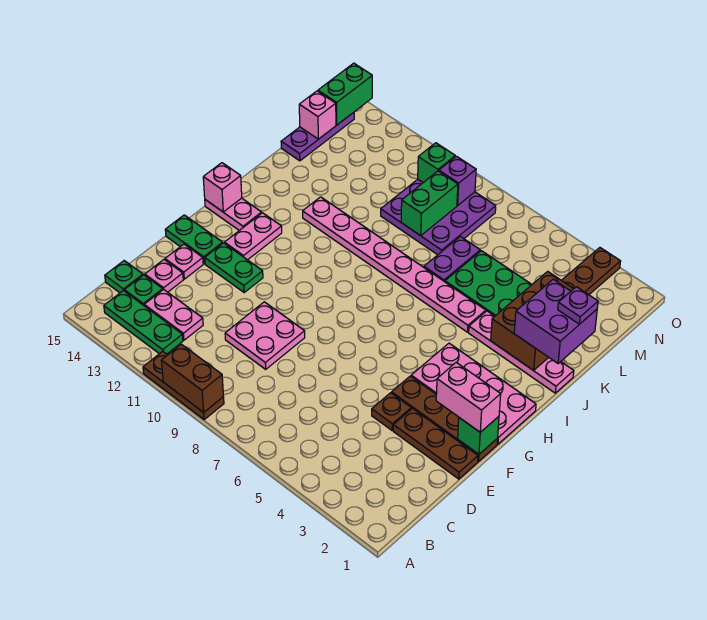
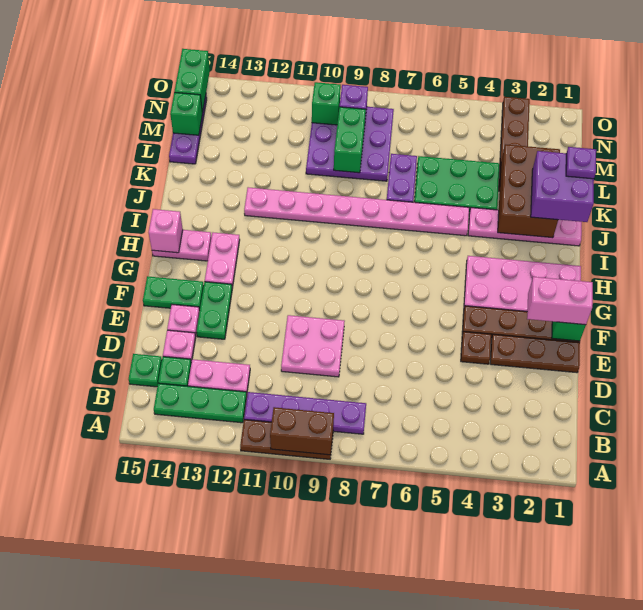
none -> purple plate B8:B11 level 1
green plate F12:F13 level 1 -> green plate E13:F13 level 1
pink brick M15 level 2 -> green brick M15 level 2

